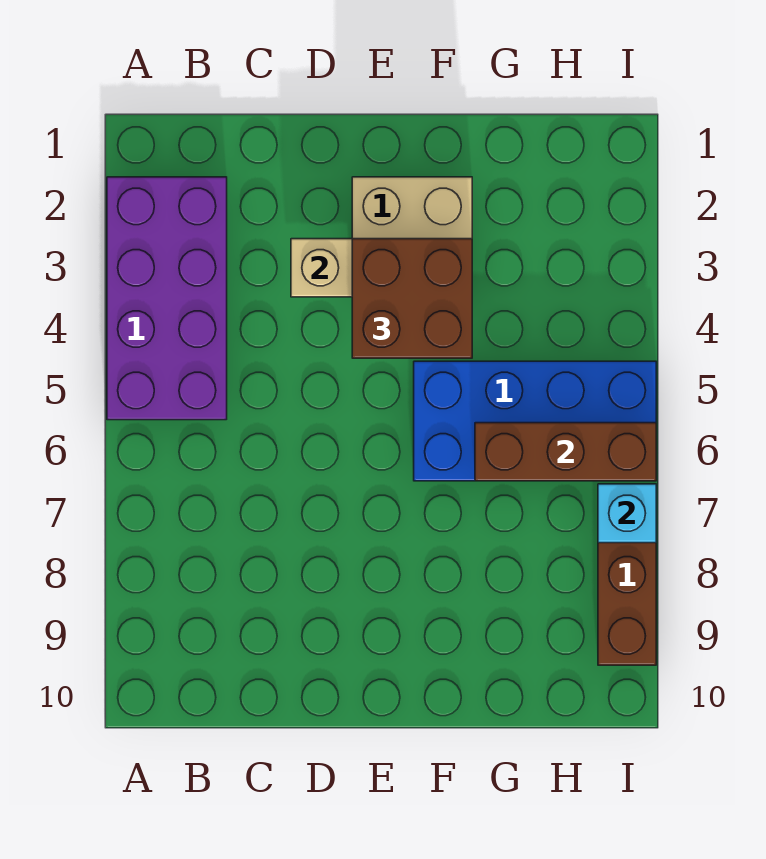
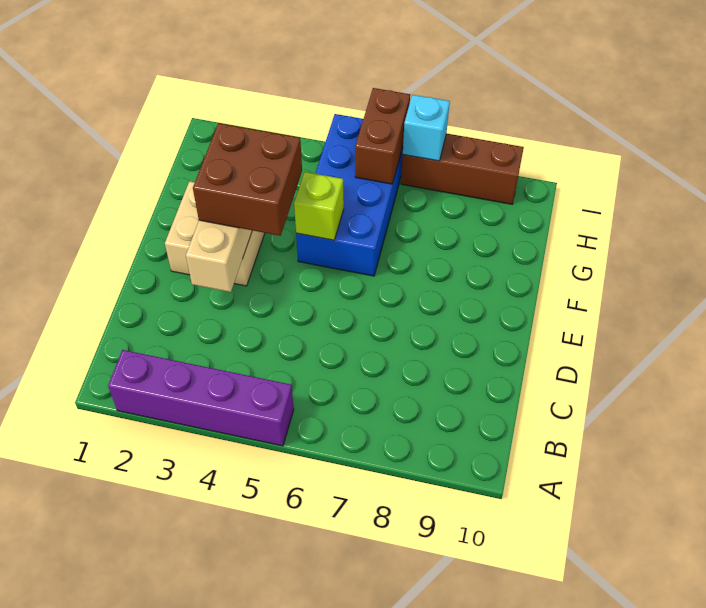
purple brick A2:B5 level 1 -> purple brick A2:A5 level 1
none -> lime brick F5 level 2
brown brick G6:I6 level 2 -> brown brick H6:I6 level 2

